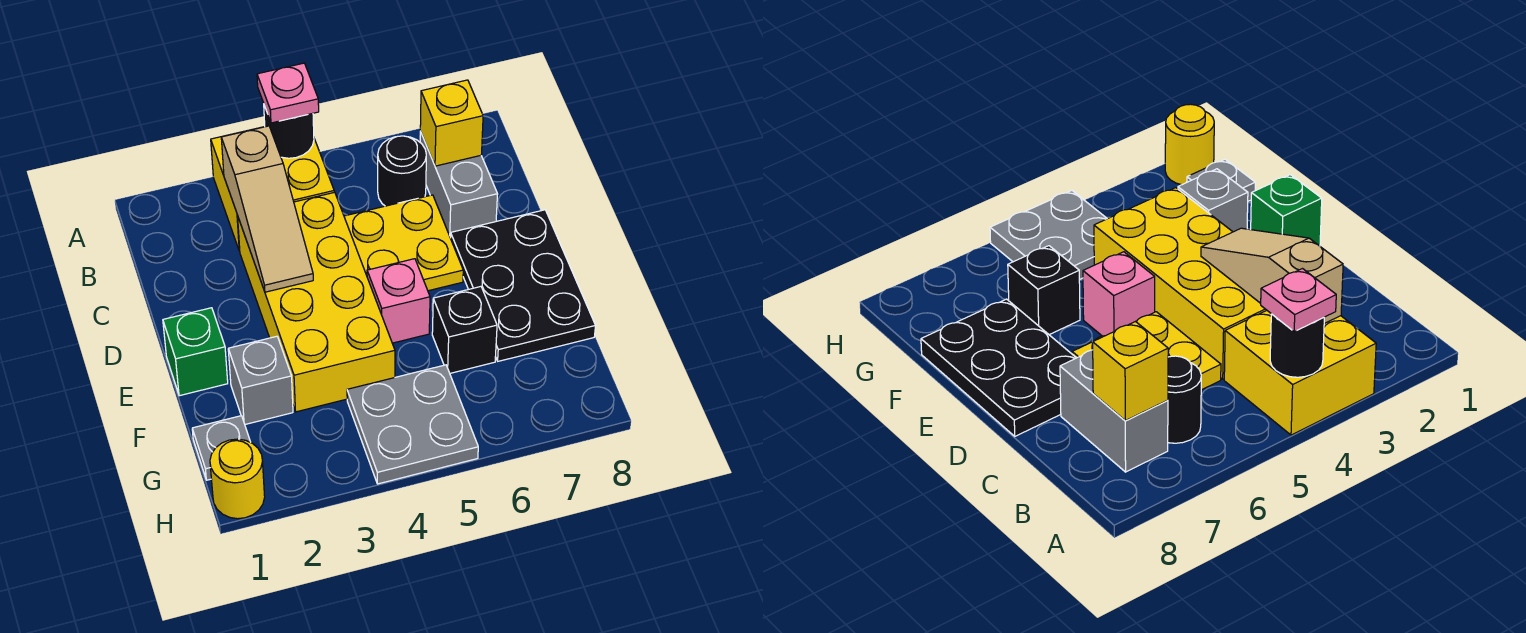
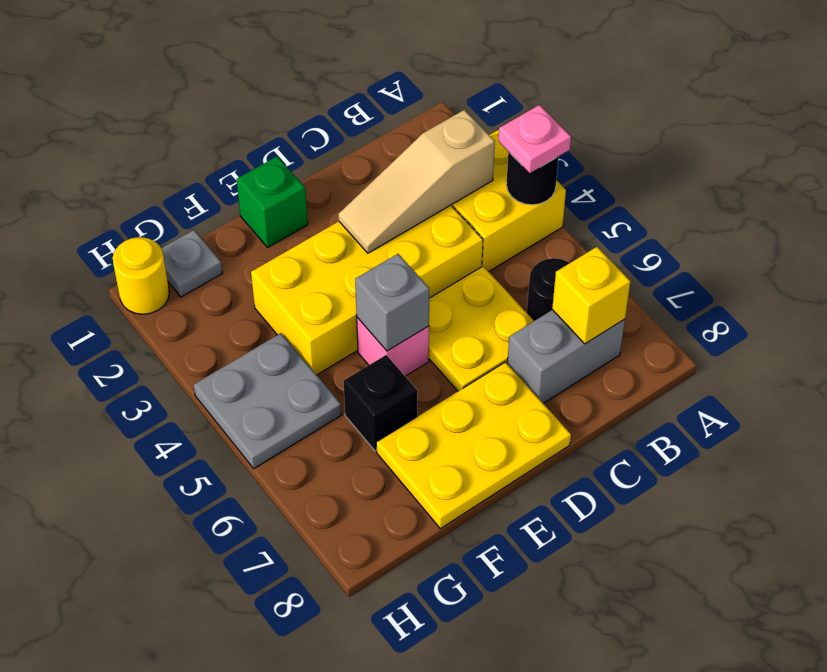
black plate D7:F8 level 1 -> yellow plate D7:F8 level 1
grey brick F2 level 1 -> grey brick E5 level 2

